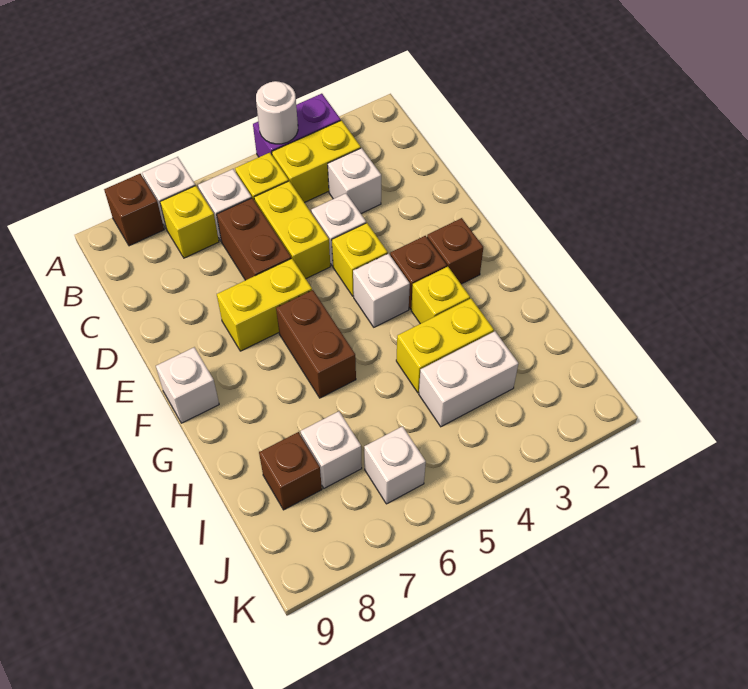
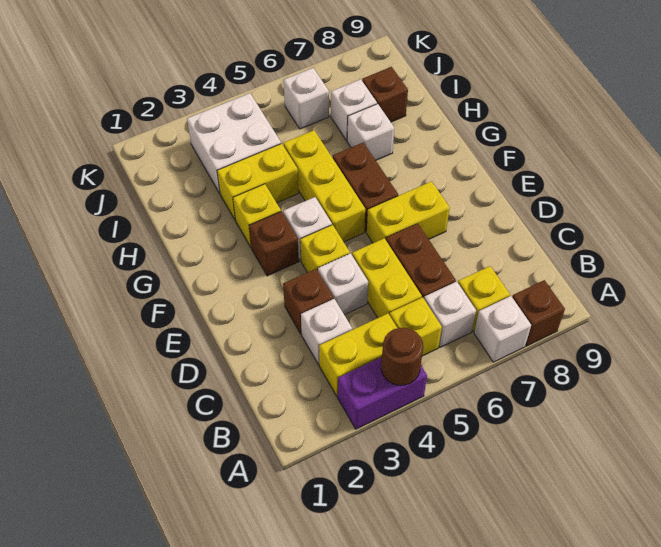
white round brick A4 level 2 -> brown round brick A4 level 2
brown brick F2 level 1 -> brown brick D3 level 1
none -> yellow brick F5:H5 level 1
white brick F9 level 1 -> white brick H7 level 1
white brick I3:I4 level 1 -> white brick I3:J4 level 1

